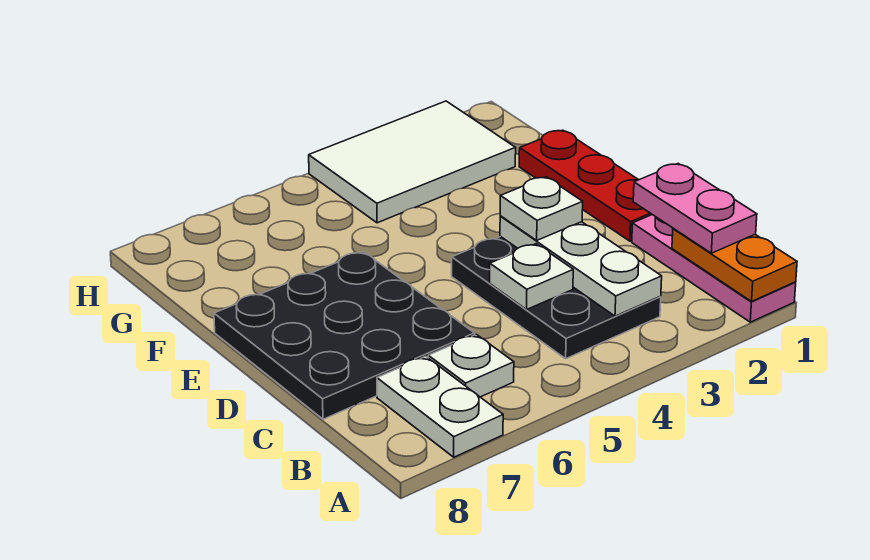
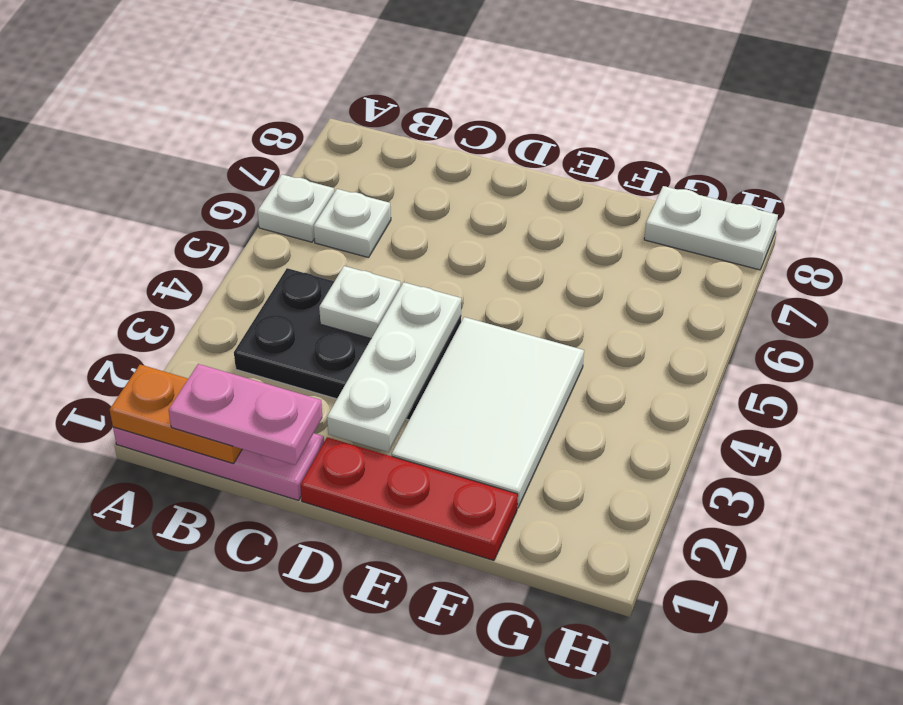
white plate A7:B7 level 1 -> white plate G8:H8 level 1
white plate B3:D3 level 2 -> white plate D2:D4 level 2
black plate C6:E8 level 1 -> none
white plate D3 level 3 -> white plate A6 level 1
white tile G2:H4 level 1 -> white tile E2:F4 level 1

